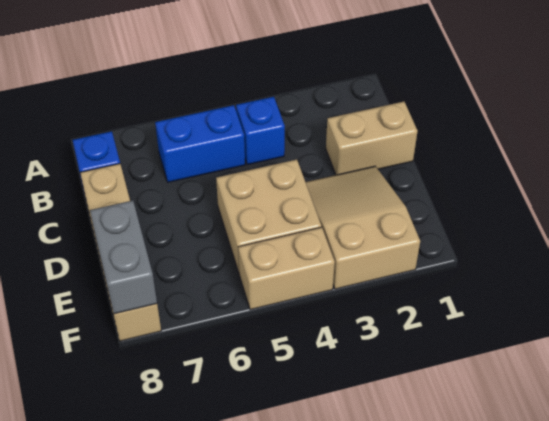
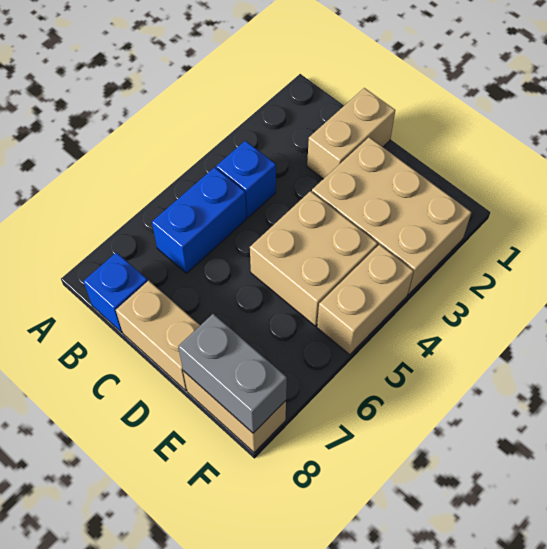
tan slope D2:F3 level 1 top F -> tan brick D2:F3 level 1

